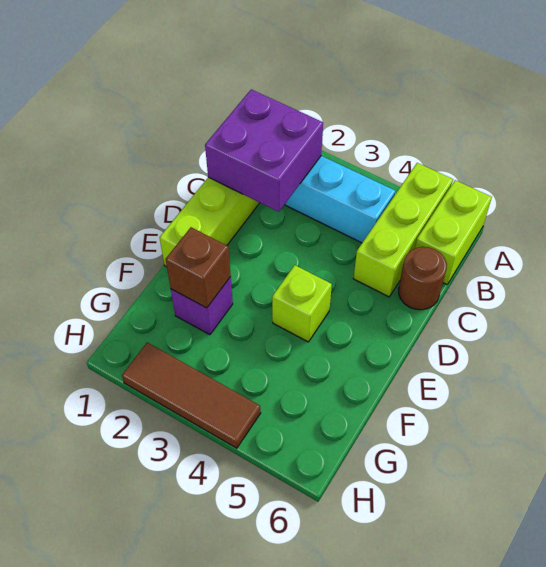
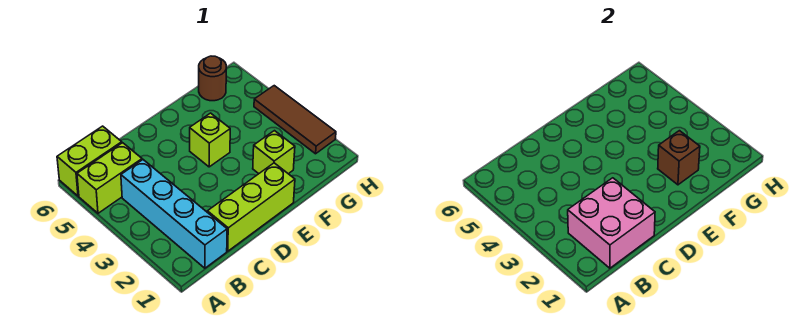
lime brick A5:C5 level 1 -> lime brick A5:B5 level 1
purple brick B1:C2 level 2 -> pink brick B1:C2 level 2
brown round brick C6 level 1 -> brown round brick G6 level 1
purple brick F2 level 1 -> lime brick F2 level 1

